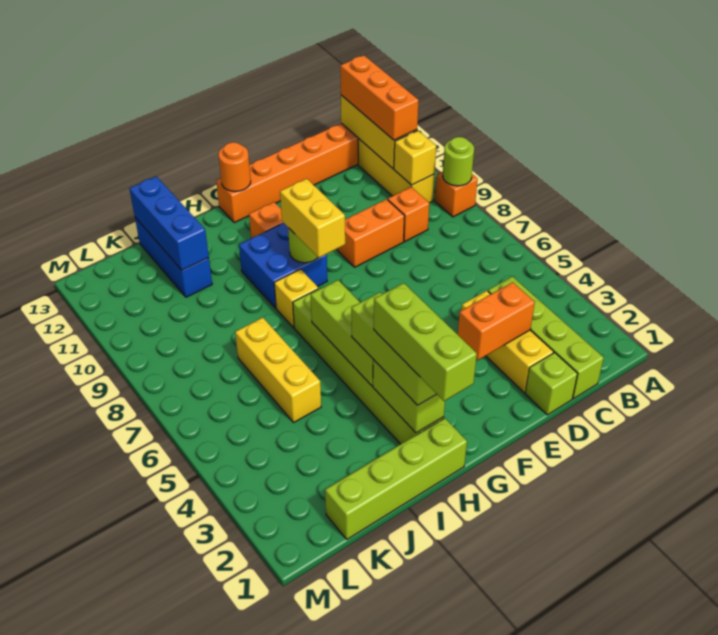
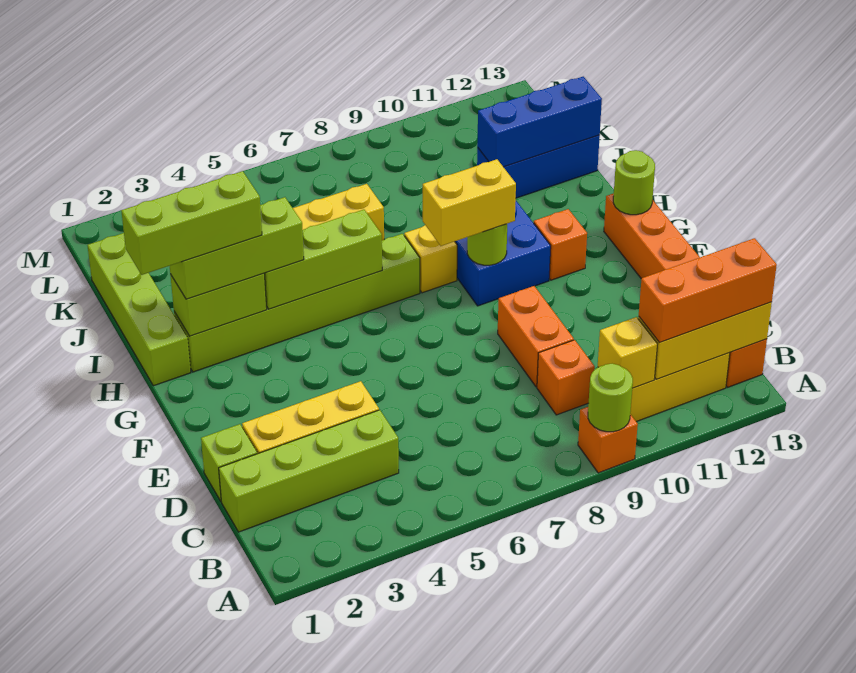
orange brick D3:E3 level 2 -> none
orange round brick G13 level 2 -> lime round brick G13 level 2

